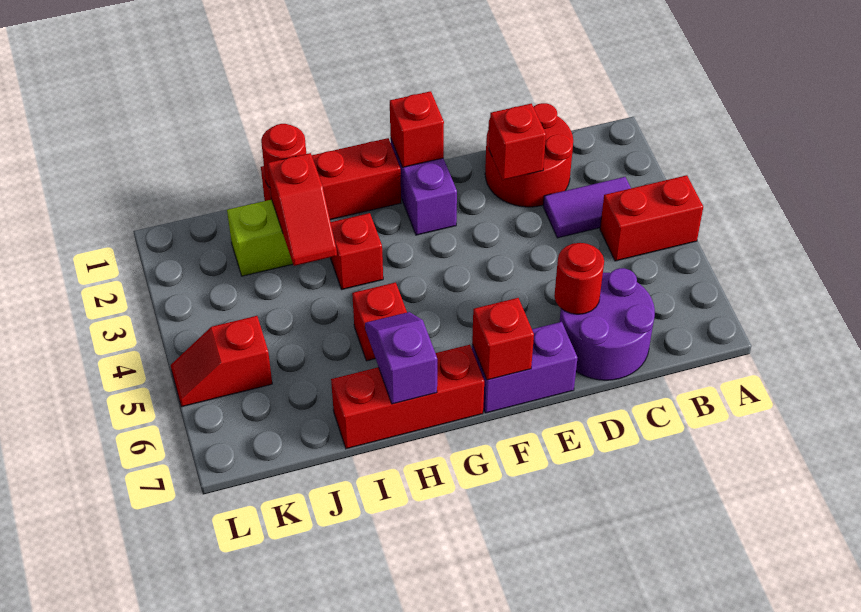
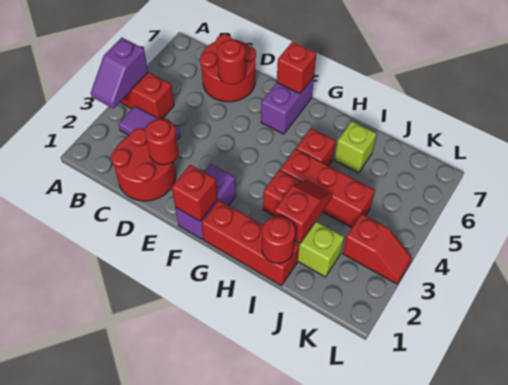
purple round brick C6:D7 level 1 -> red round brick C6:D7 level 1
red brick D2 level 2 -> red round brick D2 level 2
purple brick E7:F7 level 1 -> purple brick F6:F7 level 1
red brick G7:I7 level 1 -> red brick H4:J4 level 1
purple slope H6:H7 level 2 top 7 -> purple slope A3:A4 level 2 top 4
none -> lime brick I6 level 1
red slope K5:L5 level 1 top K -> red slope K3:L3 level 1 top K

